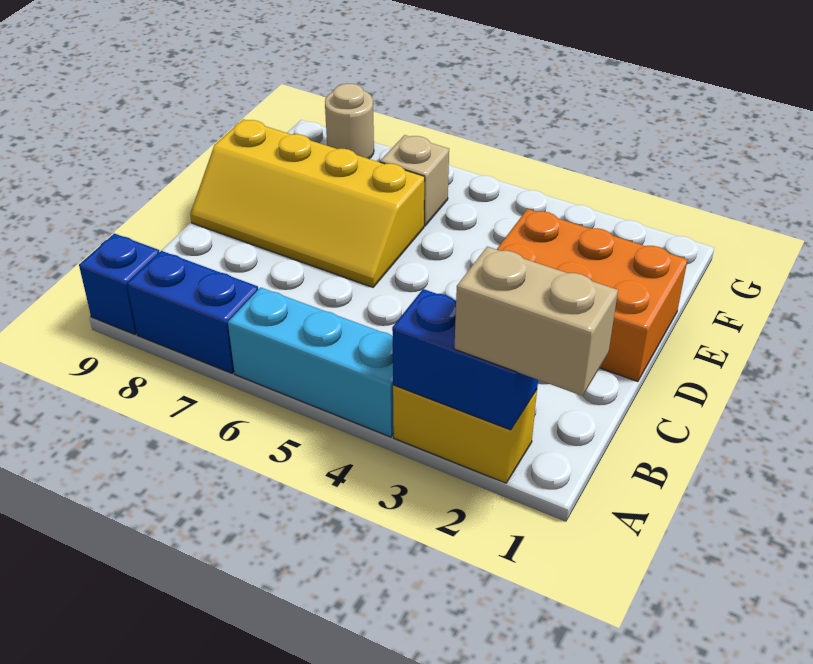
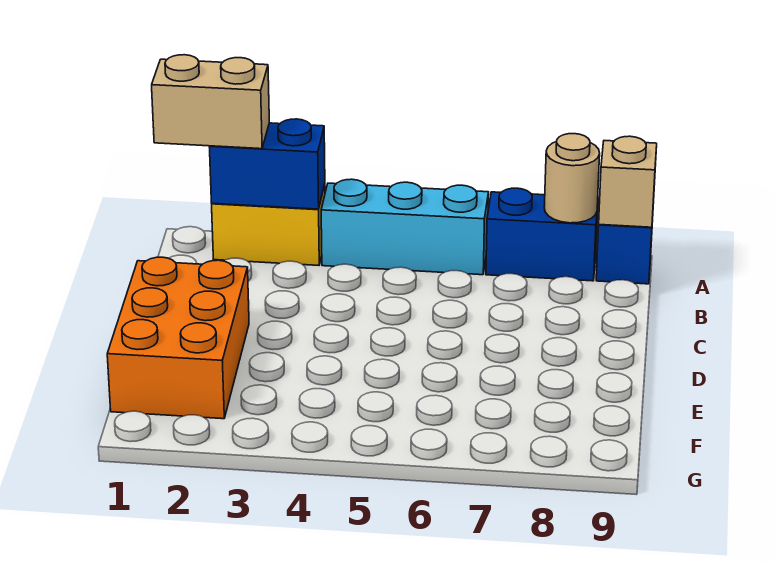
orange brick D1:E3 level 1 -> orange brick D1:F2 level 1
yellow slope D6:E9 level 1 top E -> none
tan brick F6 level 1 -> tan brick A9 level 2
tan round brick G8 level 1 -> tan round brick A8 level 2

